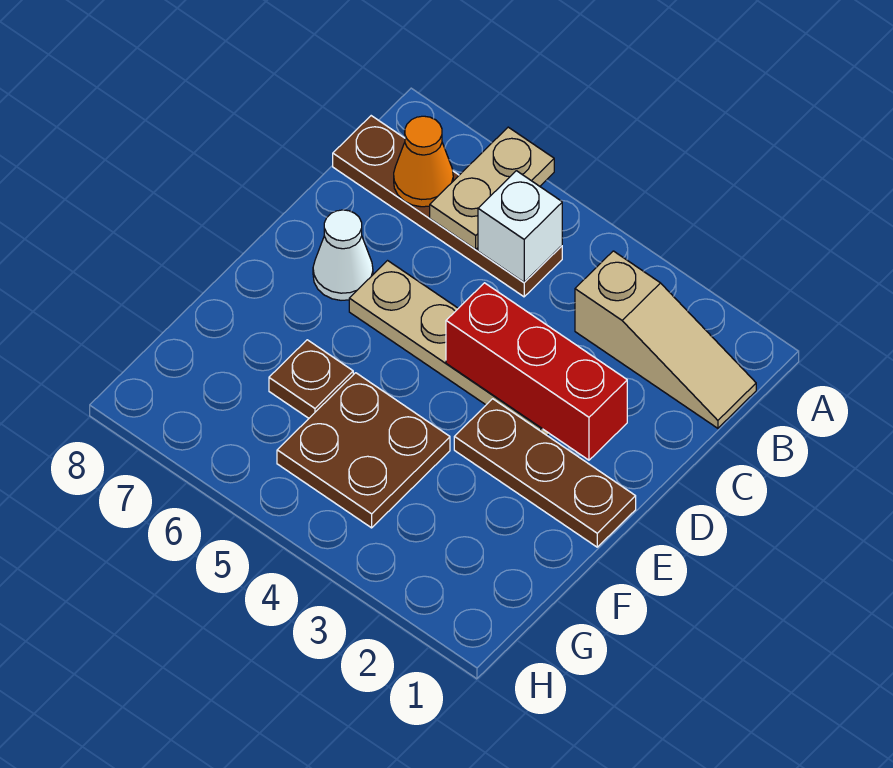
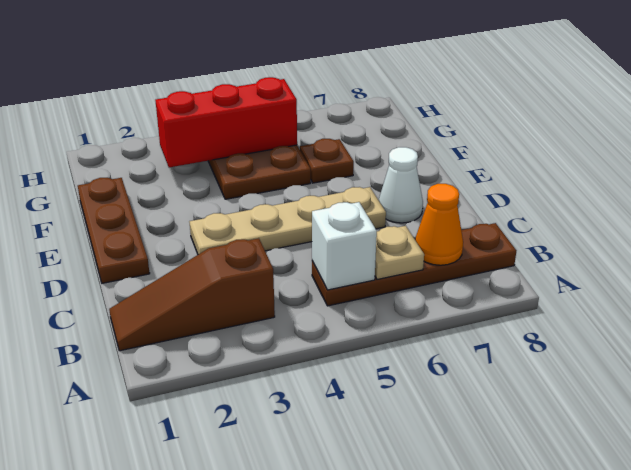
tan plate A6:B6 level 2 -> tan plate B6 level 2
tan slope B1:B3 level 1 top 3 -> brown slope B1:B3 level 1 top 3
red brick D2:D4 level 2 -> red brick G3:G5 level 2
brown plate E1:E3 level 1 -> brown plate D1:F1 level 1

